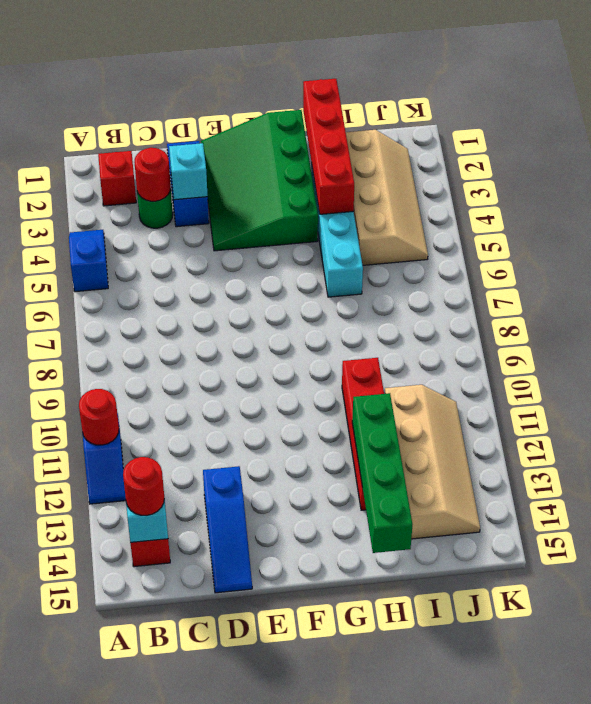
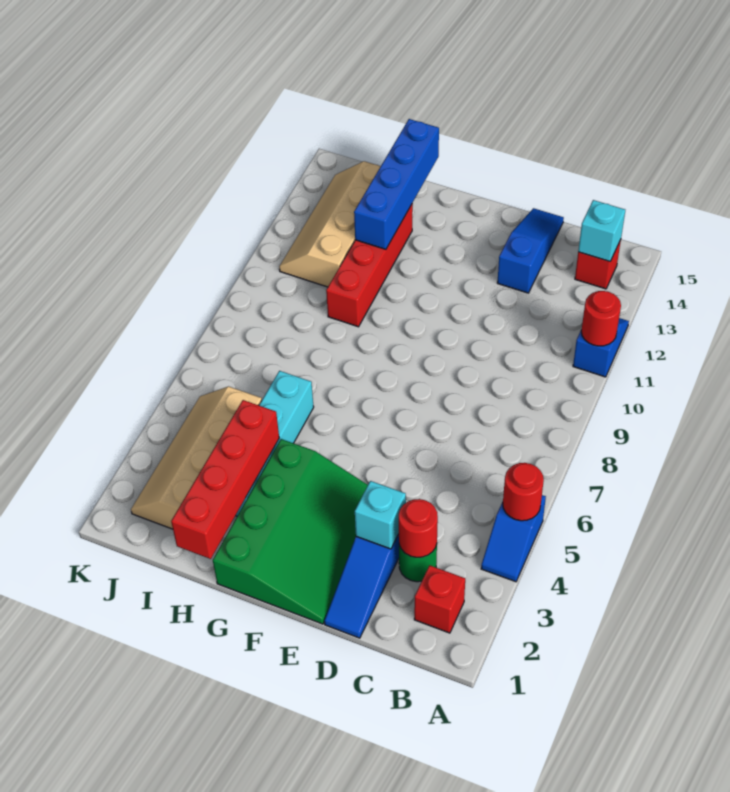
red round brick B14 level 3 -> red round brick A5 level 2
green brick H12:H15 level 2 -> blue brick H12:H15 level 2

